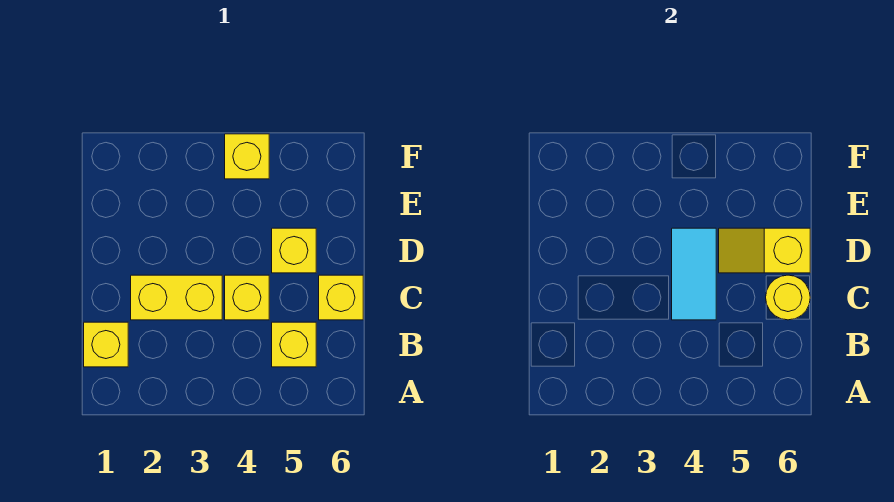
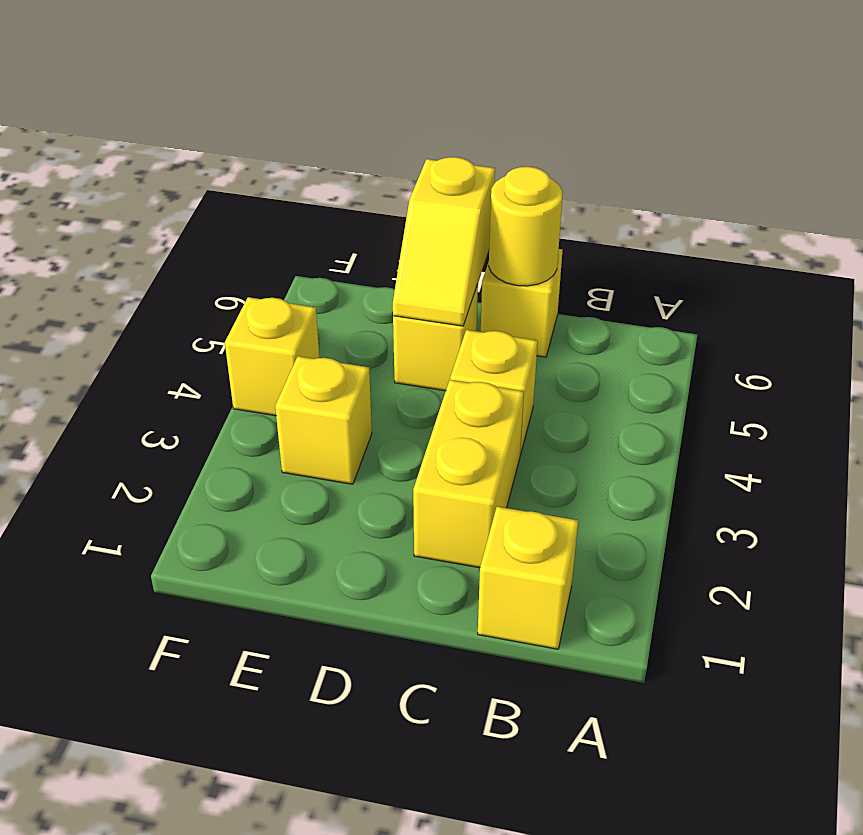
yellow brick B5 level 1 -> yellow brick E3 level 1
cyan tile C4:D4 level 2 -> none

